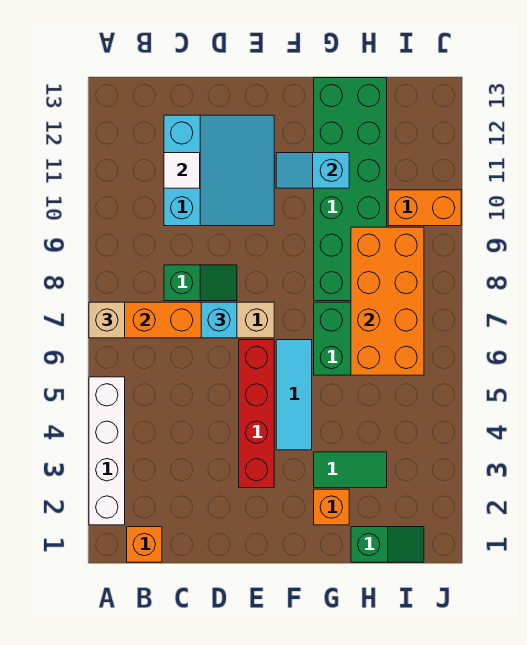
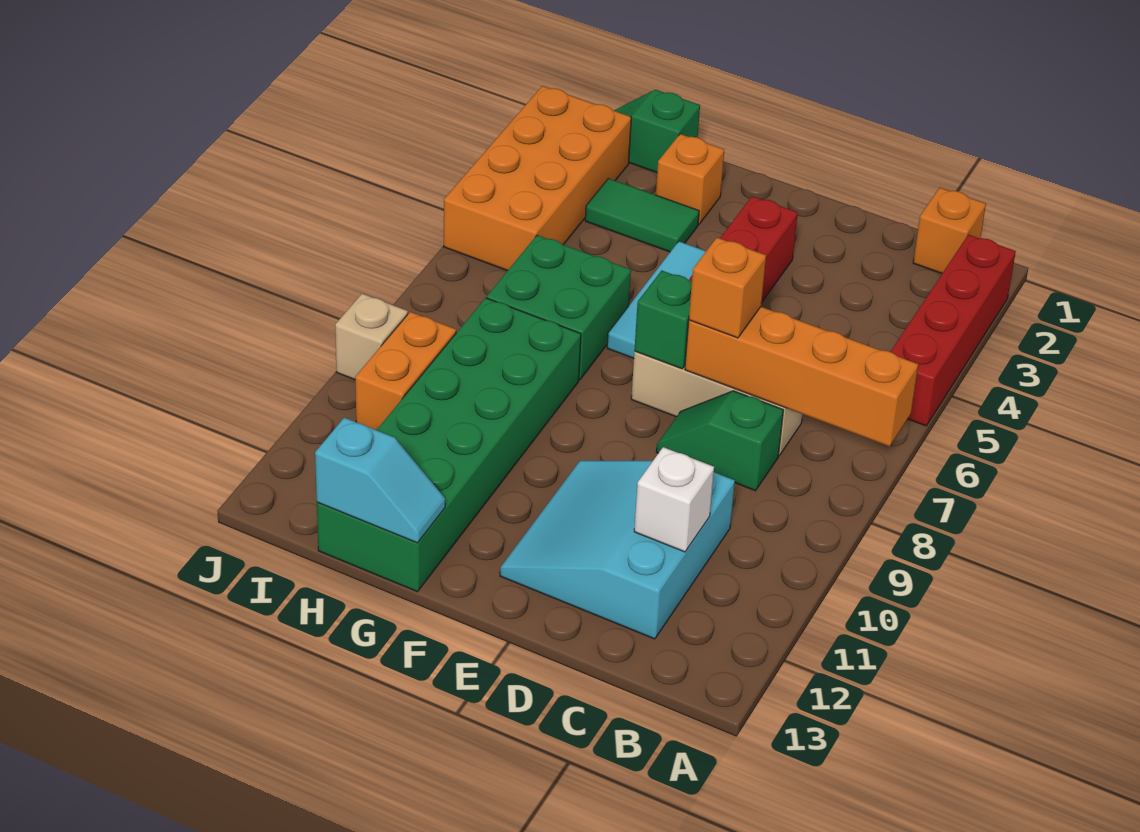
white brick A2:A5 level 1 -> red brick A2:A5 level 1
tan brick A7 level 3 -> tan brick J9 level 1
white tile C11 level 2 -> white brick C11 level 2
cyan brick D7 level 3 -> orange brick D7 level 3
none -> green brick E7 level 2
cyan slope F11:G11 level 2 top G -> cyan slope G13:H13 level 2 top H
orange brick H6:I9 level 2 -> orange brick I2:J5 level 1
orange brick I10:J10 level 1 -> orange brick I9:I10 level 1

